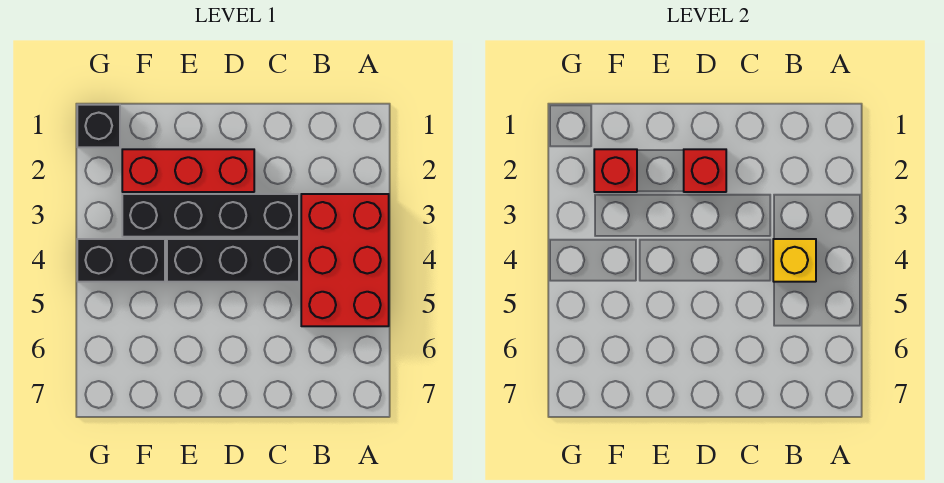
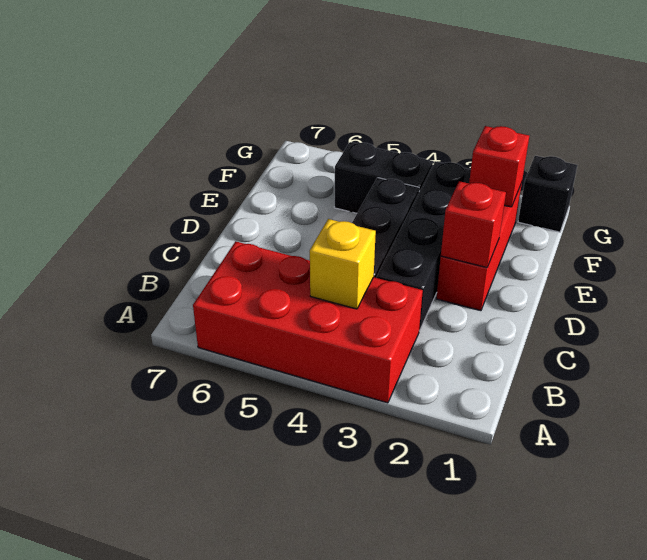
red brick A3:B5 level 1 -> red brick A3:B6 level 1
black brick F4:G4 level 1 -> black brick F4:F5 level 1

